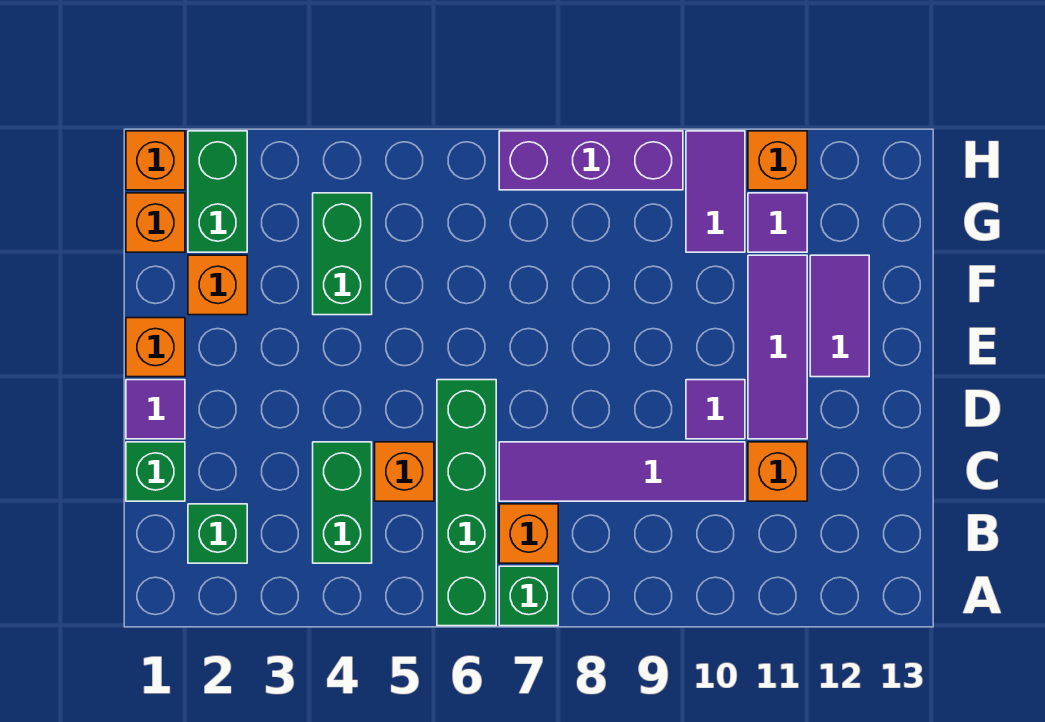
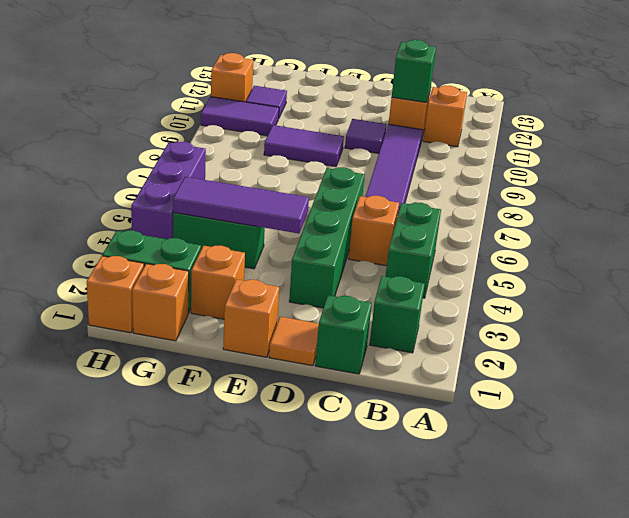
green brick A6:D6 level 1 -> green brick D3:D6 level 1
green brick A7 level 1 -> green brick C11 level 2
green brick B4:C4 level 1 -> green brick B4:B5 level 1
orange brick B7 level 1 -> orange brick B11 level 1
purple tile D1 level 1 -> orange tile D1 level 1
purple tile D11:F11 level 1 -> purple tile E4:G4 level 2
purple tile E12:F12 level 1 -> purple tile E9:F9 level 1
purple brick H7:H9 level 1 -> purple brick H4:H6 level 1

